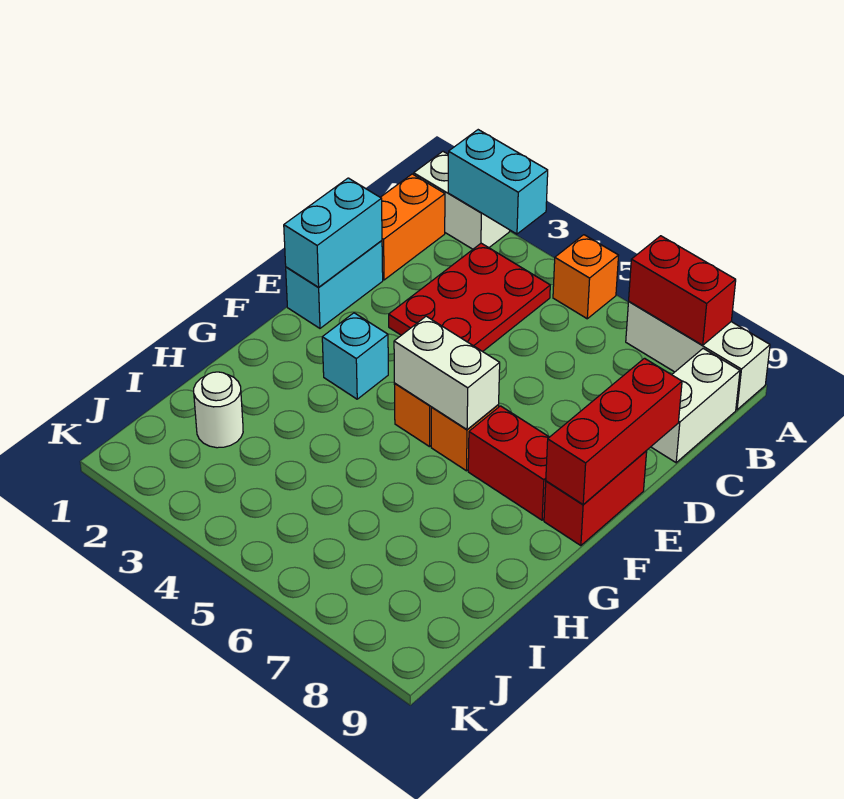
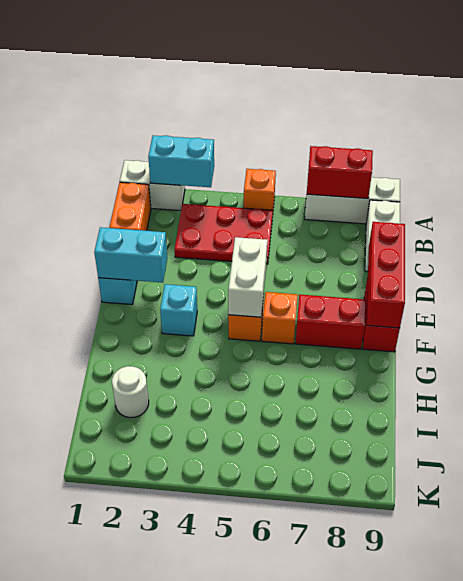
red plate B3:D4 level 1 -> red plate B3:C5 level 1
cyan brick D1:E1 level 2 -> cyan brick E1:E2 level 2
white brick F5:F6 level 2 -> white brick E5:F5 level 2

